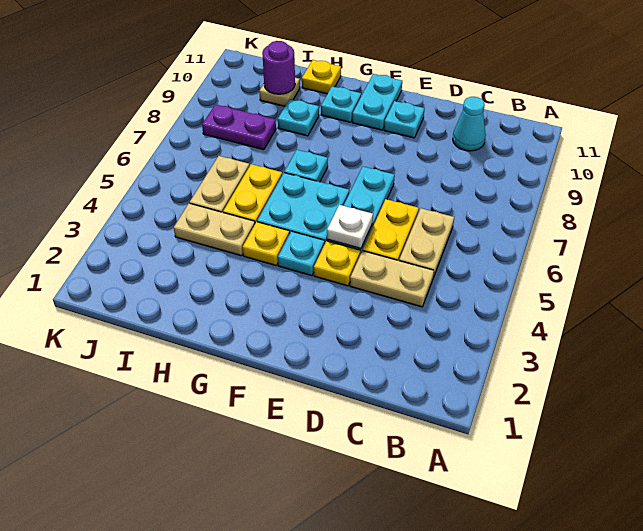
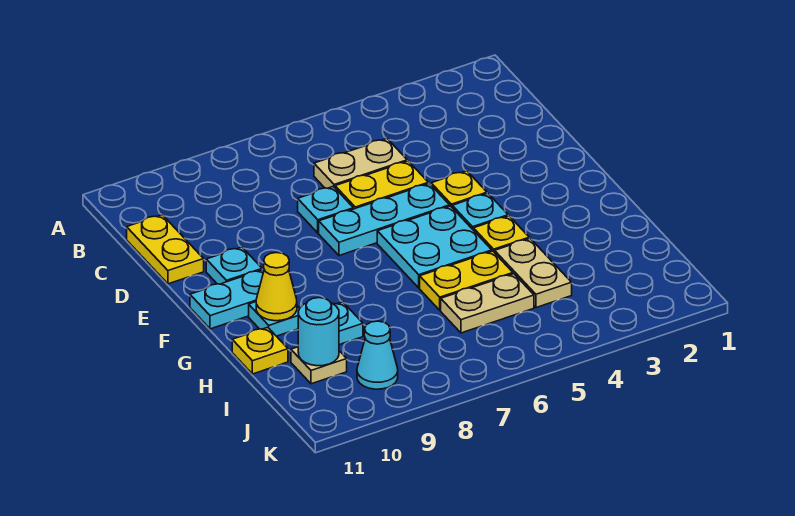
tan plate C4:D4 level 1 -> none
cyan cone C10 level 1 -> cyan cone J9 level 1
none -> yellow plate C11:D11 level 1
white plate E5 level 2 -> none
cyan plate G7 level 1 -> cyan plate D7 level 1
none -> yellow cone G10 level 2
purple plate I8:J8 level 1 -> none
purple round brick I10 level 2 -> cyan round brick I10 level 2

